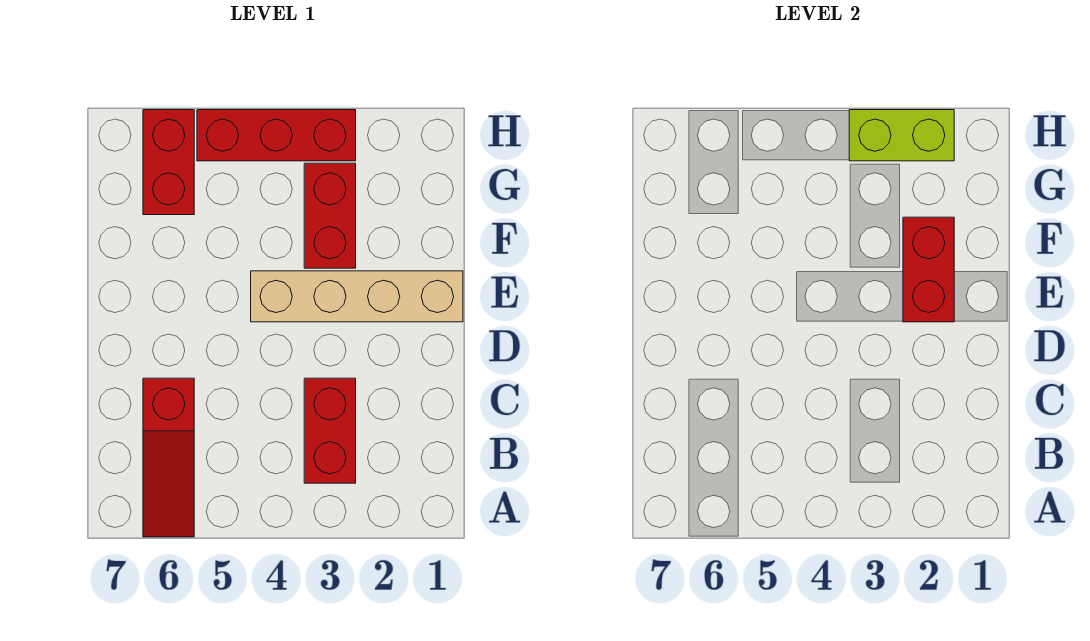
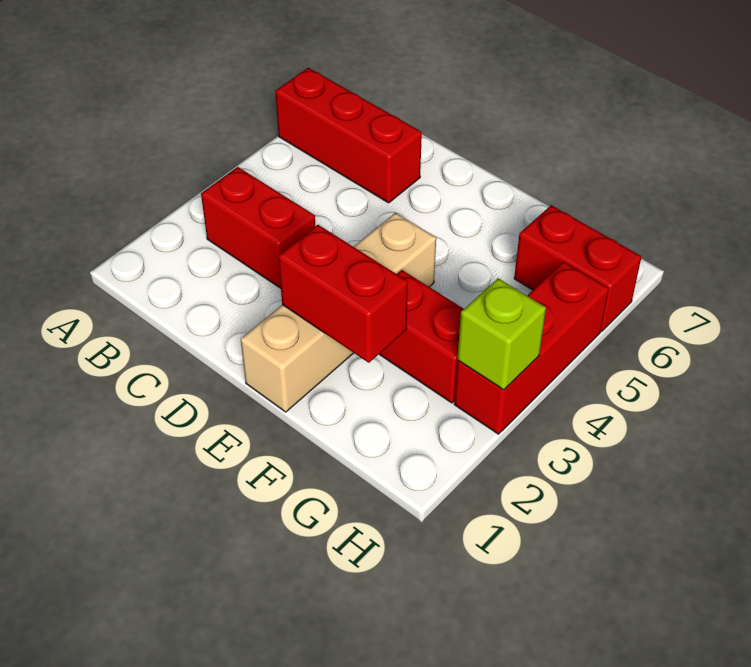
red slope A6:C6 level 1 top C -> red brick A6:C6 level 1
lime brick H2:H3 level 2 -> lime brick H3 level 2

